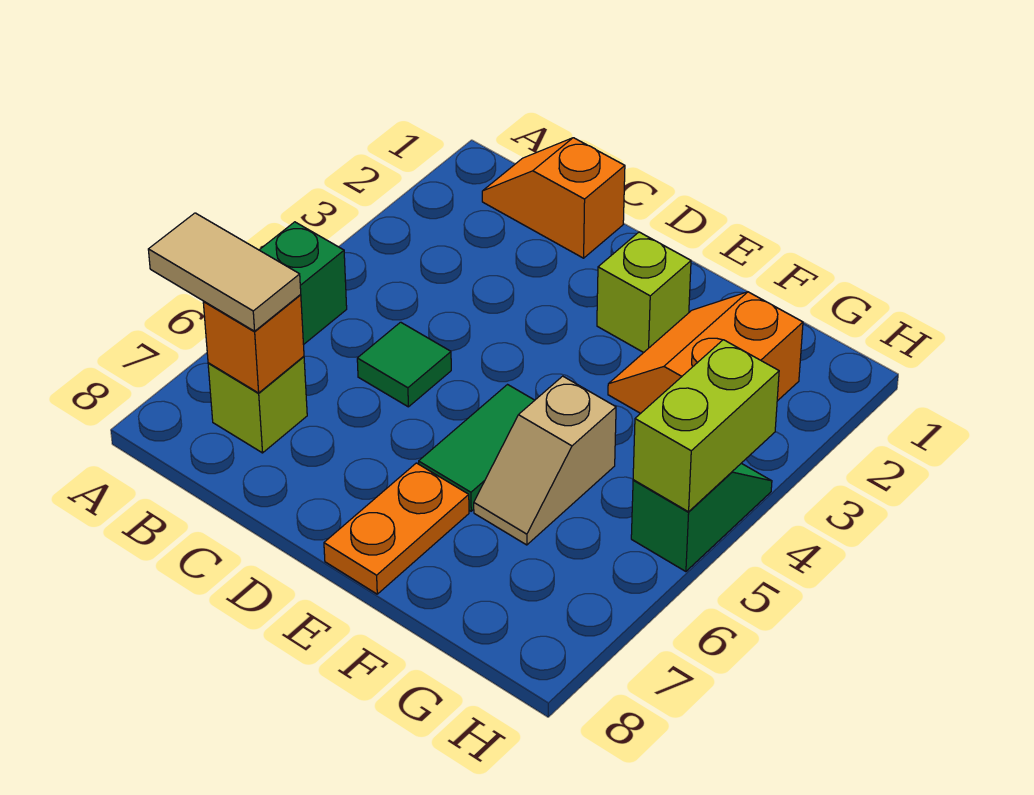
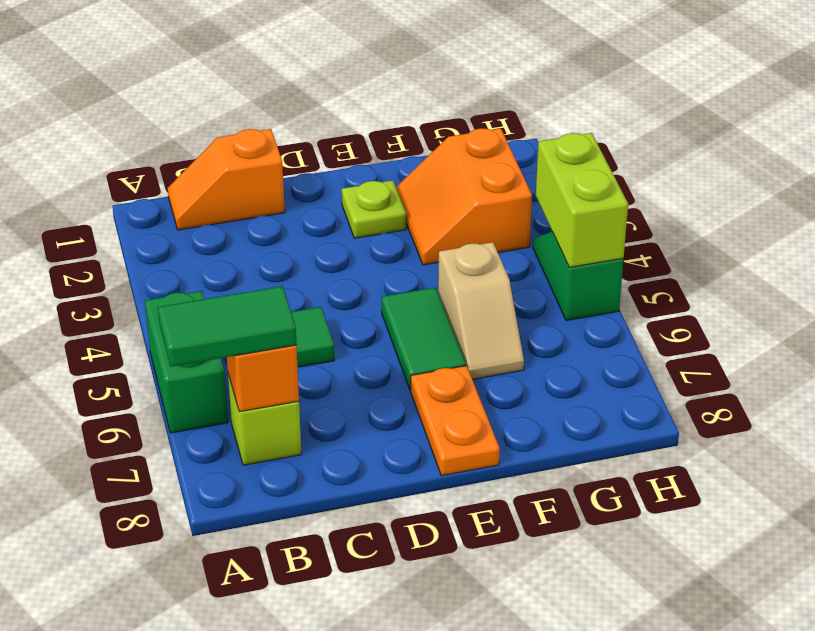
tan tile A7:B7 level 3 -> green tile A7:B7 level 3
lime brick E2 level 1 -> lime plate E2 level 1

